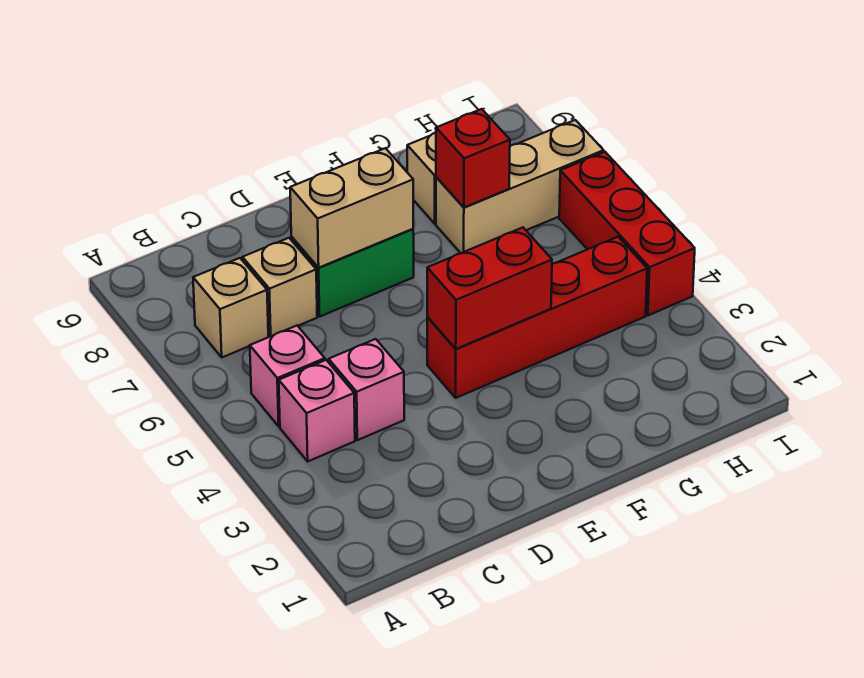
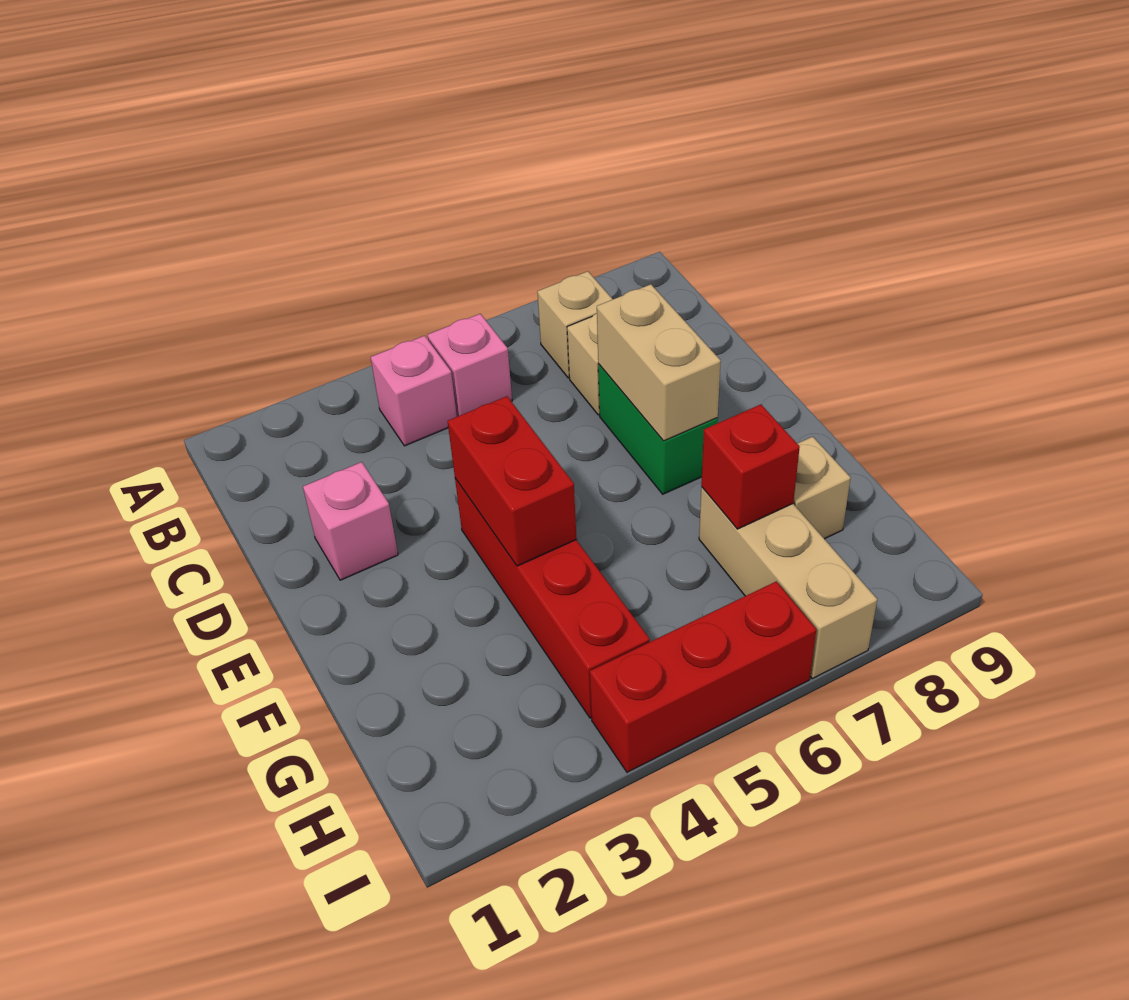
pink brick C4 level 1 -> pink brick D2 level 1

